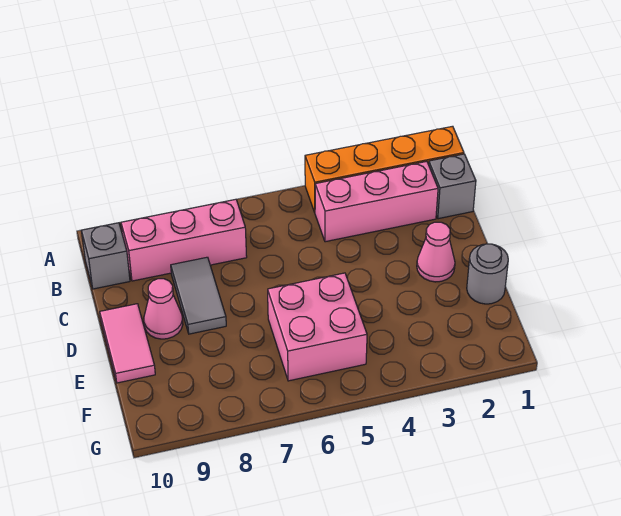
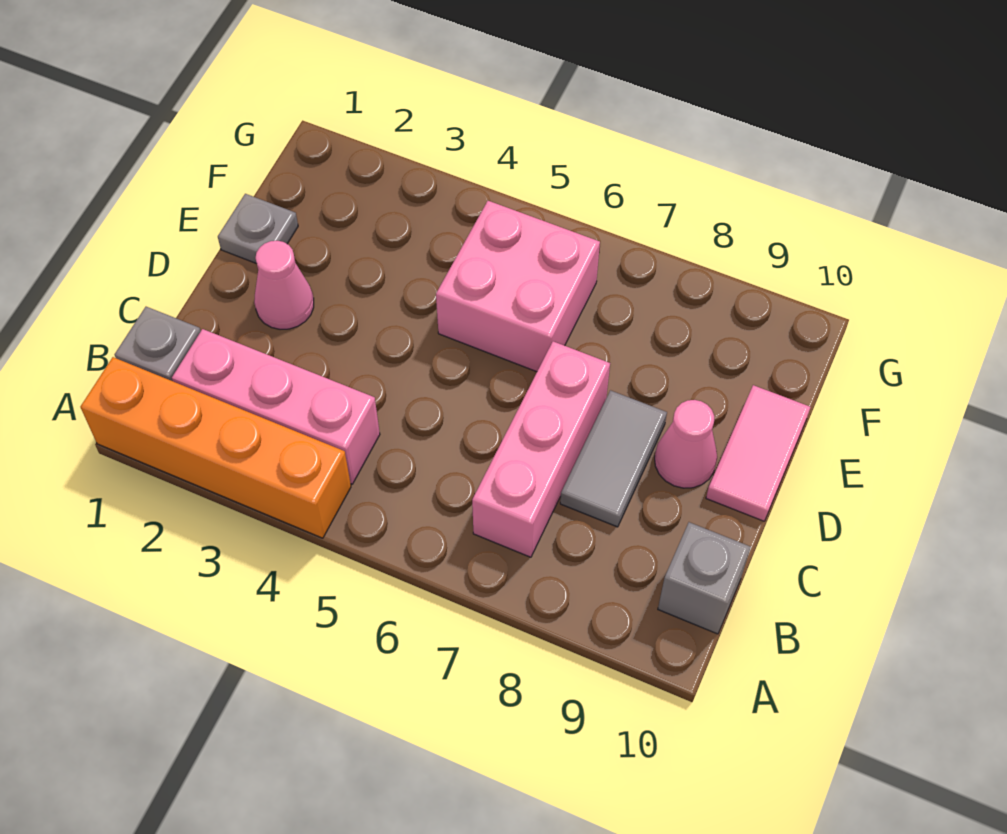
pink brick B7:B9 level 1 -> pink brick B7:D7 level 1
grey round brick E1 level 1 -> grey plate E1 level 1

